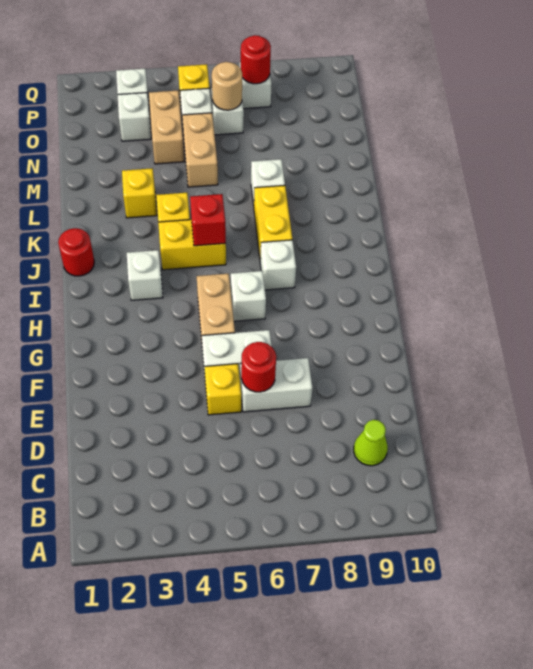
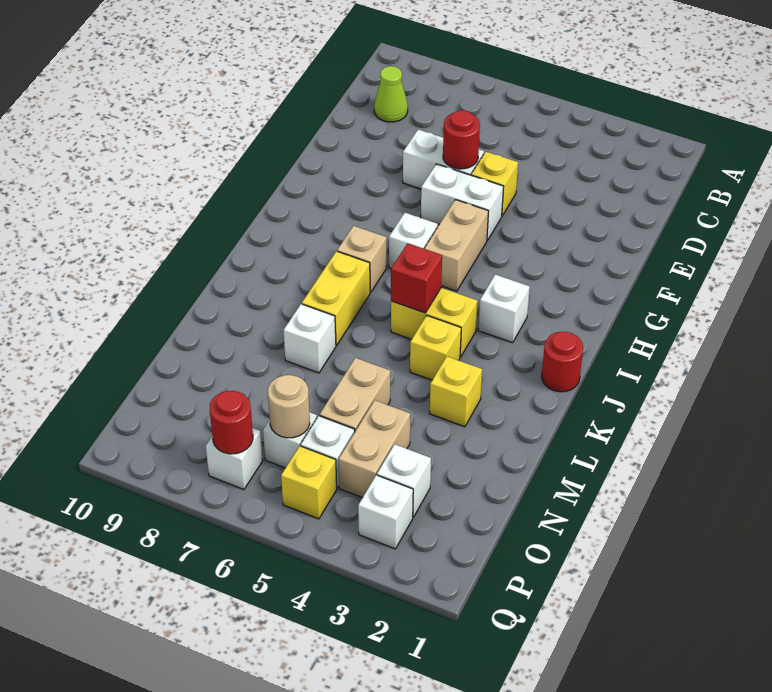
white brick I7 level 1 -> tan brick I7 level 1

